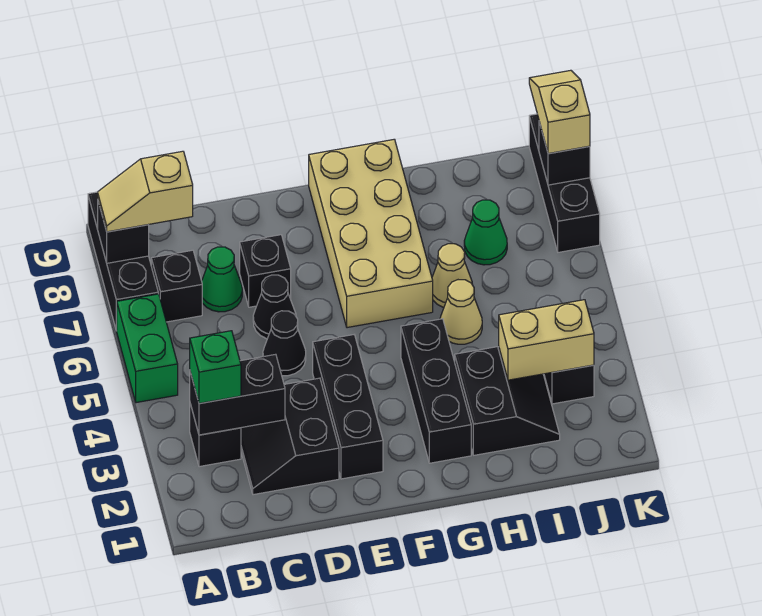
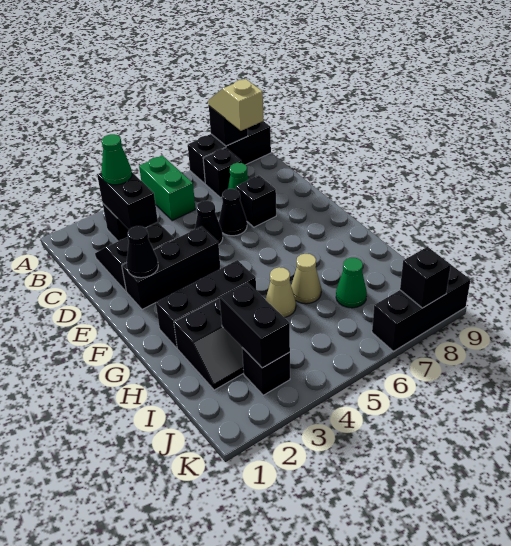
green brick A5:A6 level 1 -> green brick A5:B5 level 1
green brick B3 level 3 -> green cone B3 level 3
none -> black cone E2 level 2
tan brick F6:G9 level 1 -> none
tan brick I3:J3 level 2 -> black brick I3:J3 level 2
tan slope K8:K9 level 3 top 8 -> none

